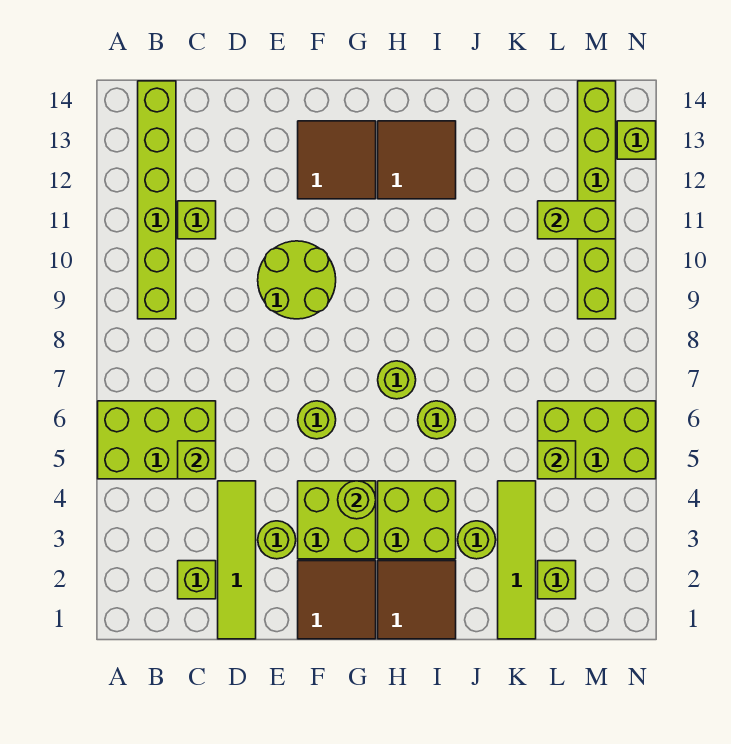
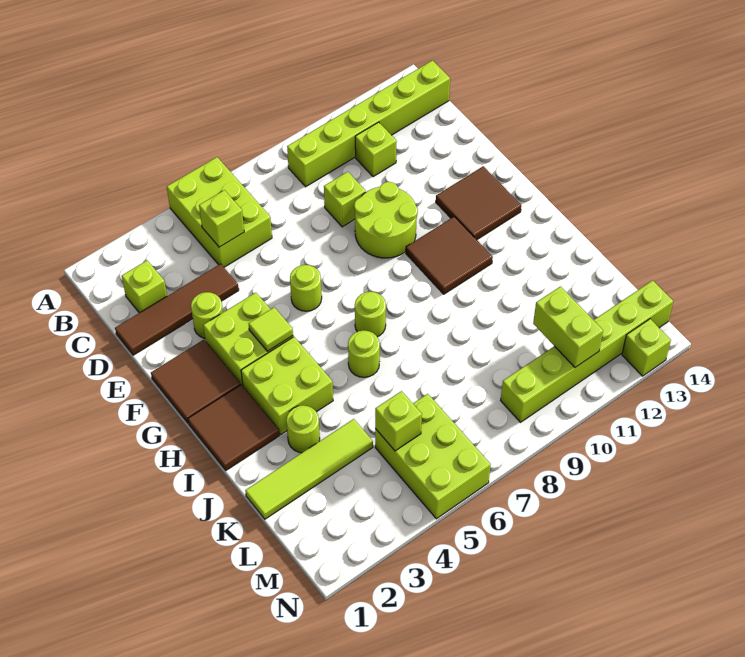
lime tile D1:D4 level 1 -> brown tile D1:D4 level 1
lime round brick G4 level 2 -> lime tile G4 level 2
brown tile H12:I13 level 1 -> brown tile G10:H11 level 1
lime brick L2 level 1 -> lime brick D9 level 1

